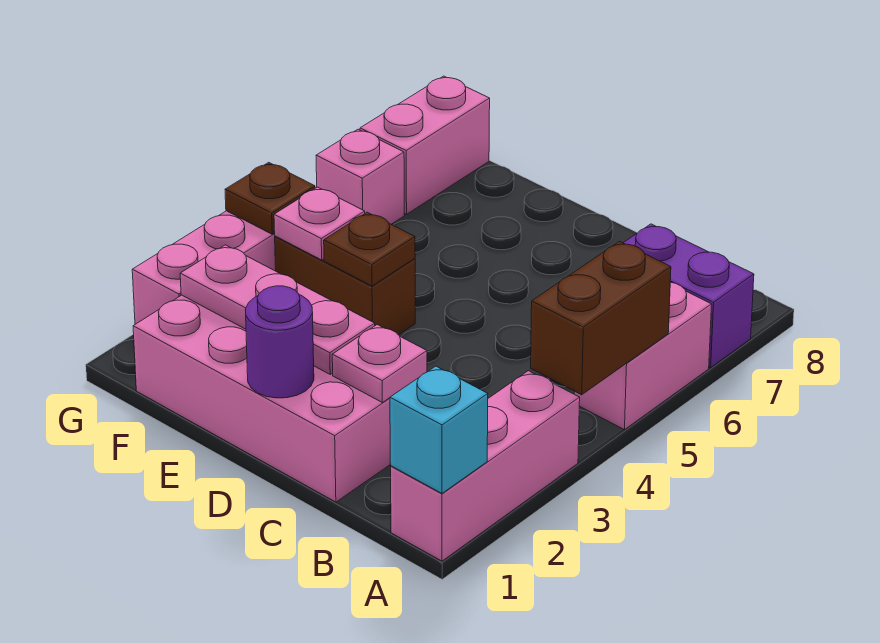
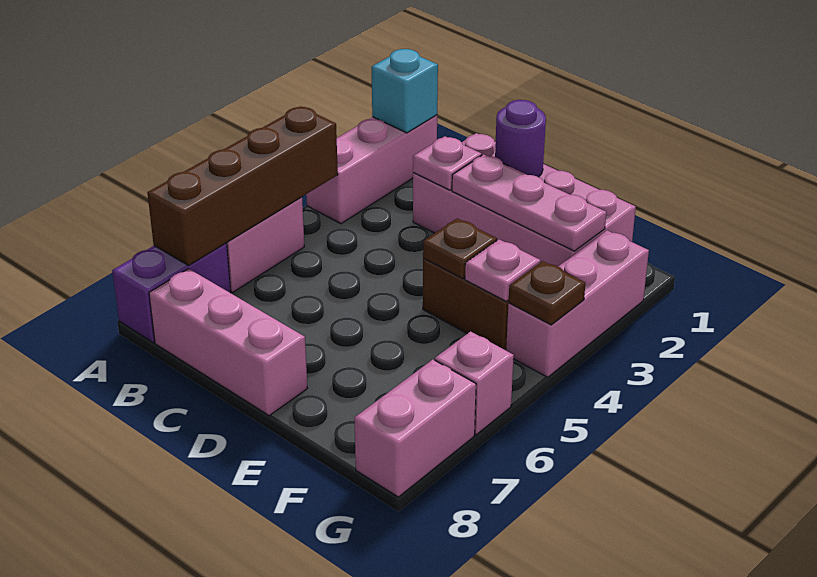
brown brick A4:A5 level 2 -> brown brick A4:A7 level 2
purple brick A7:B7 level 1 -> purple brick A7:A8 level 1
none -> pink brick B8:D8 level 1

